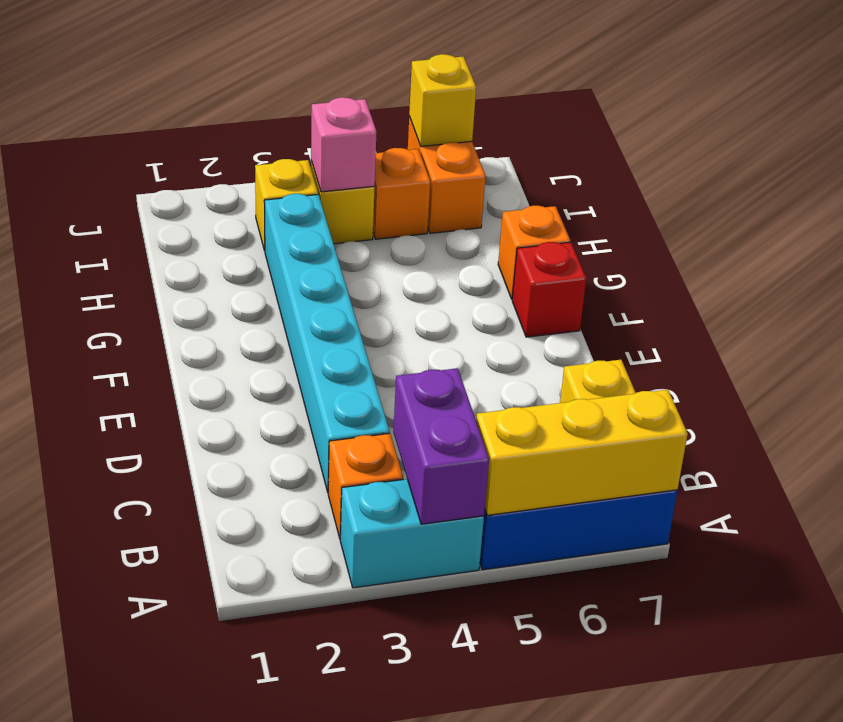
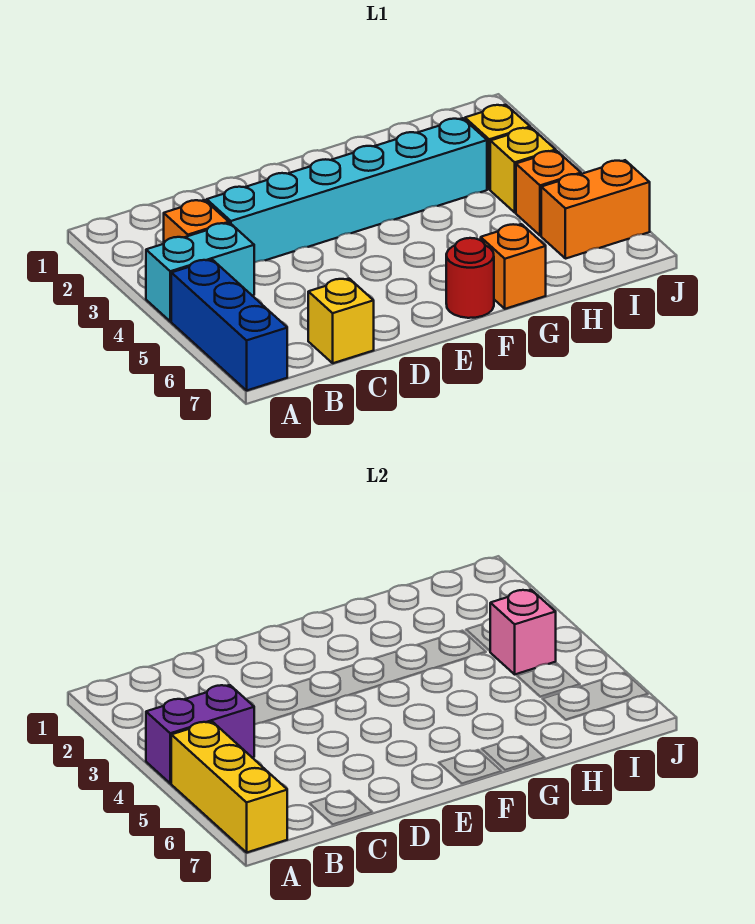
cyan brick A3:A4 level 1 -> cyan brick A4:B4 level 1
red brick F7 level 1 -> red round brick F7 level 1
yellow brick J6 level 2 -> none

